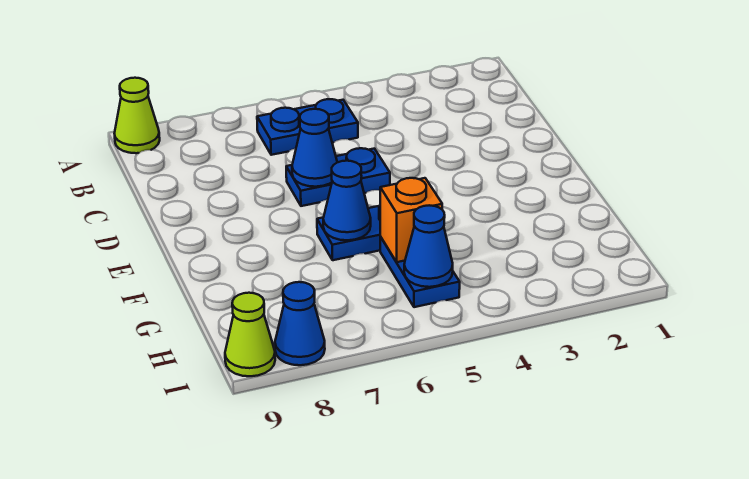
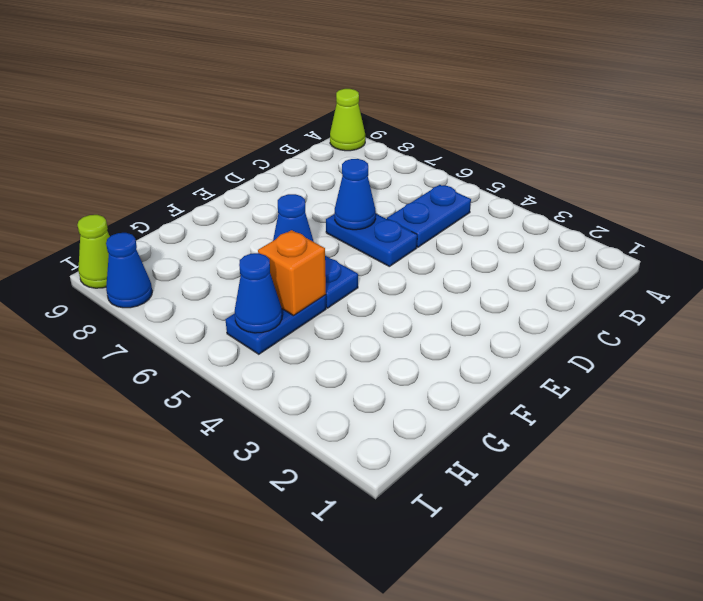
blue plate B5:B6 level 1 -> blue plate B5:C5 level 1

